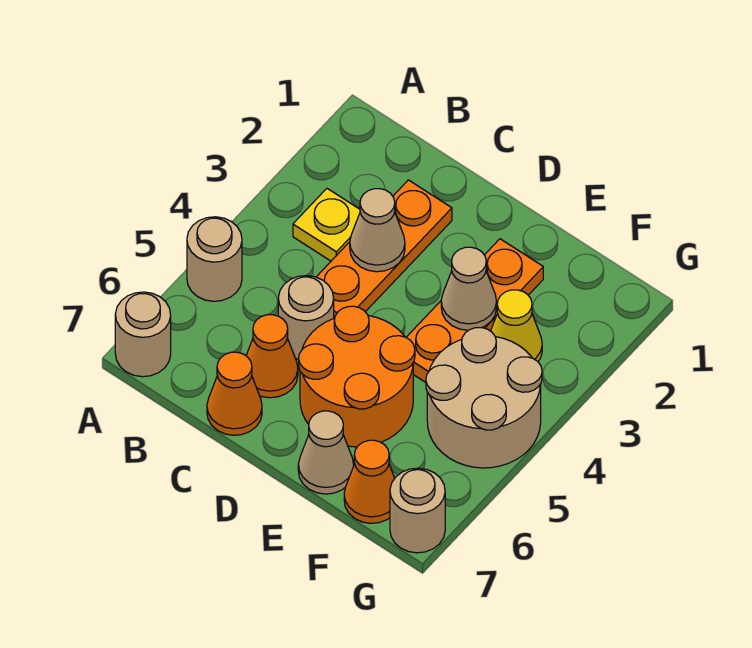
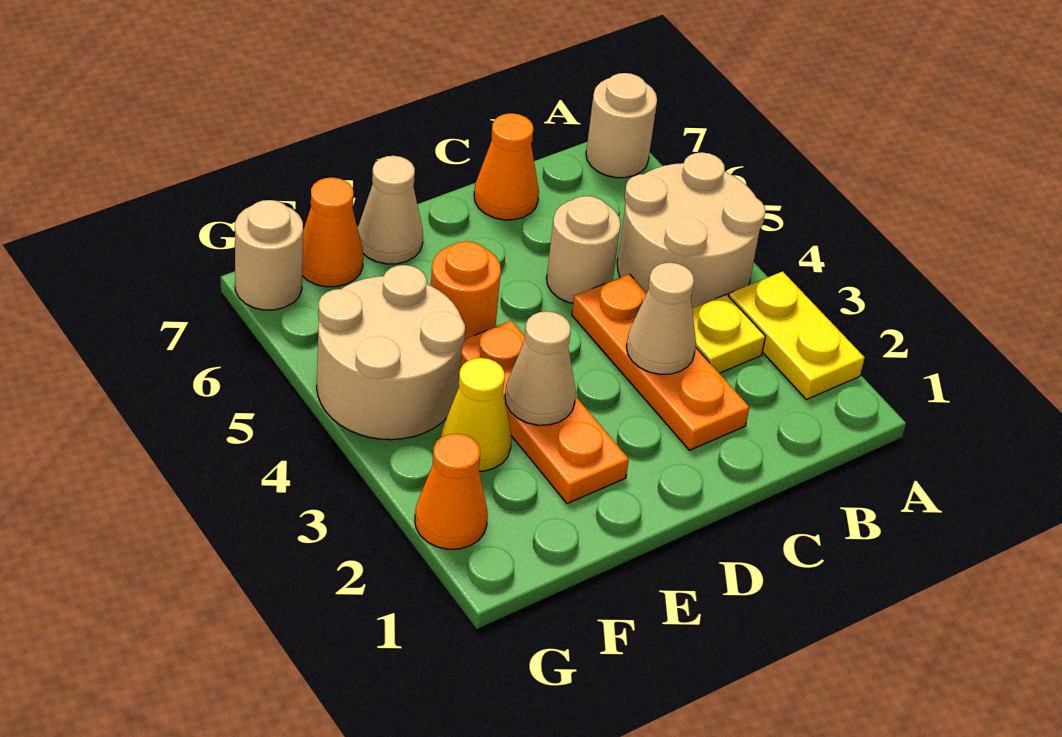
none -> yellow plate A2:A3 level 1
tan round brick A5 level 1 -> tan round brick A4:B5 level 1
orange cone C6 level 1 -> orange cone G2 level 1
orange round brick D5:E6 level 1 -> orange round brick E5 level 1

